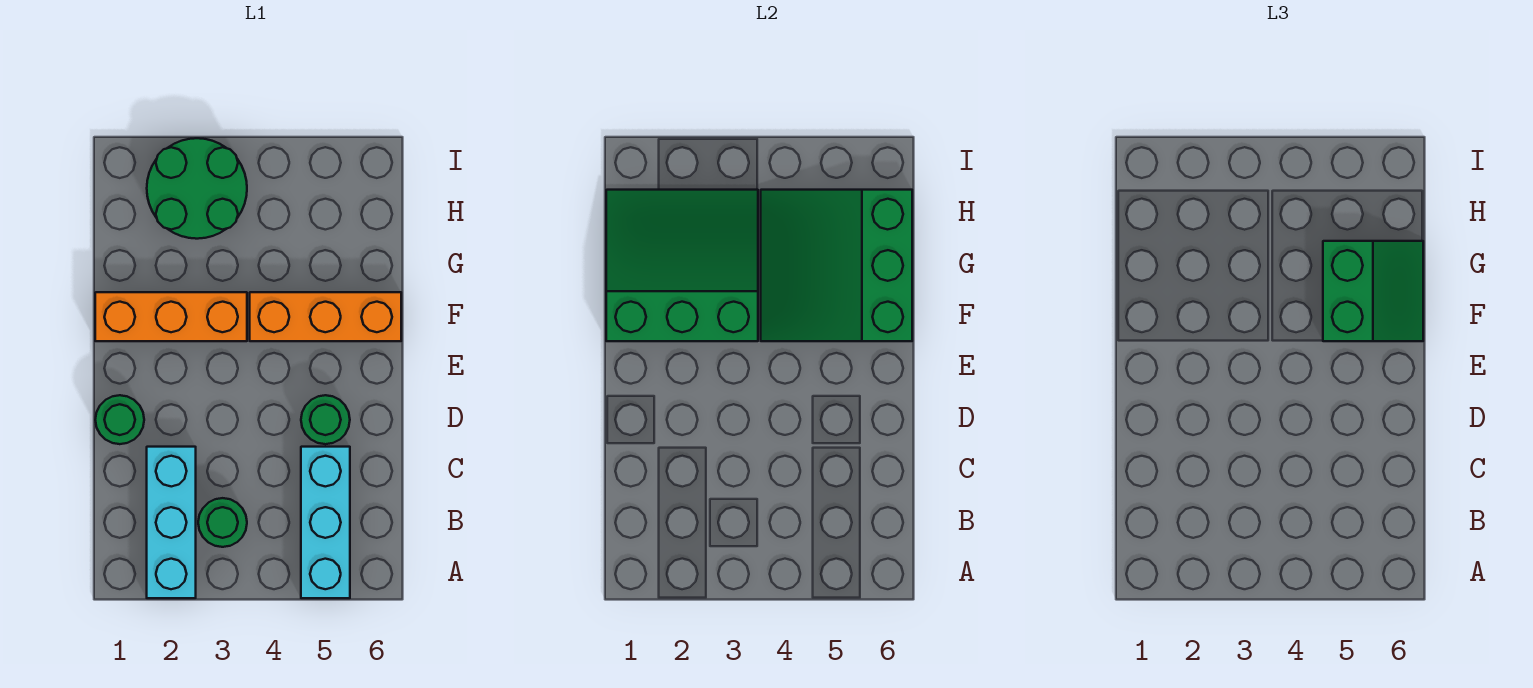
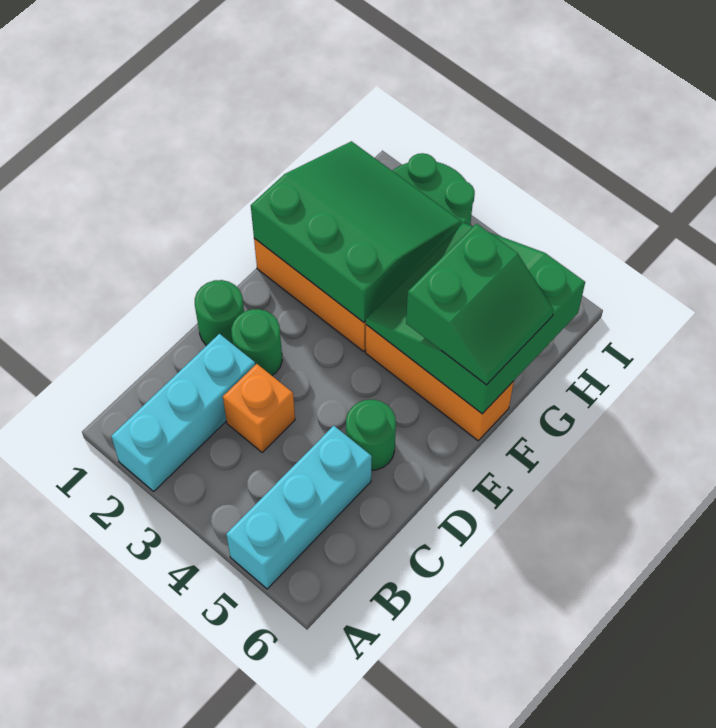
green round brick B3 level 1 -> green round brick D2 level 1
none -> orange brick C3 level 1

